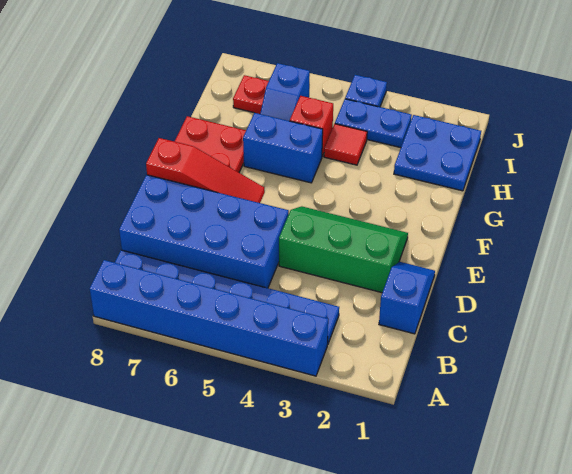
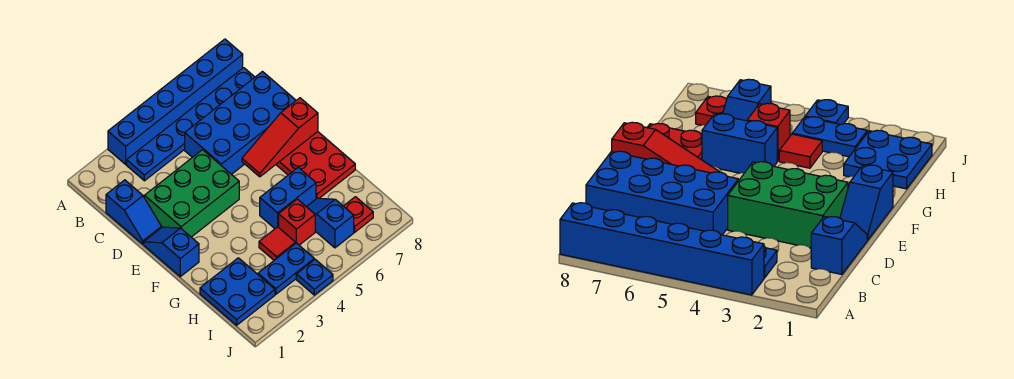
green slope D2:E4 level 1 top D -> green brick D2:E4 level 1
none -> blue slope E1:F1 level 1 top F

